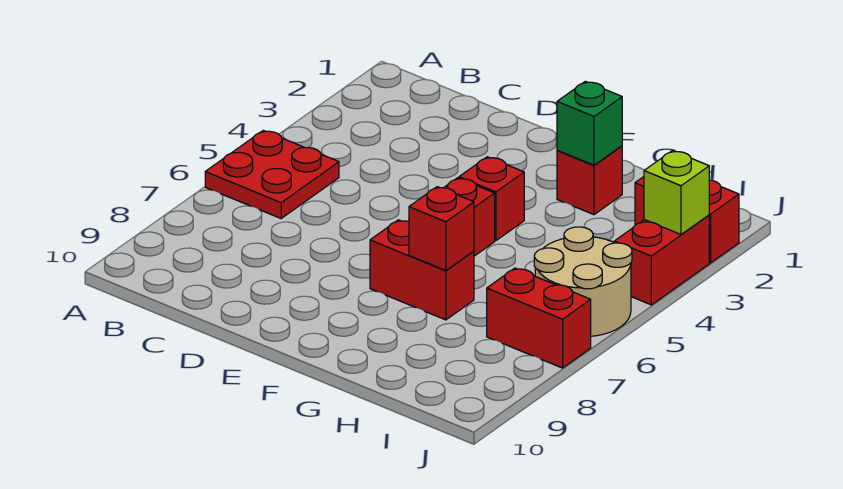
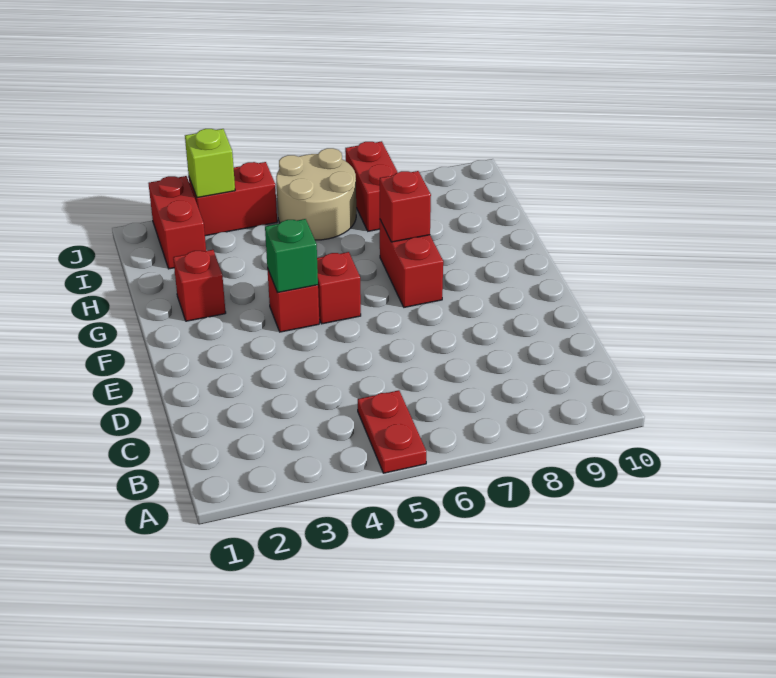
red plate A5:B6 level 1 -> red plate A5:B5 level 1
green brick G2 level 2 -> green brick F4 level 2

